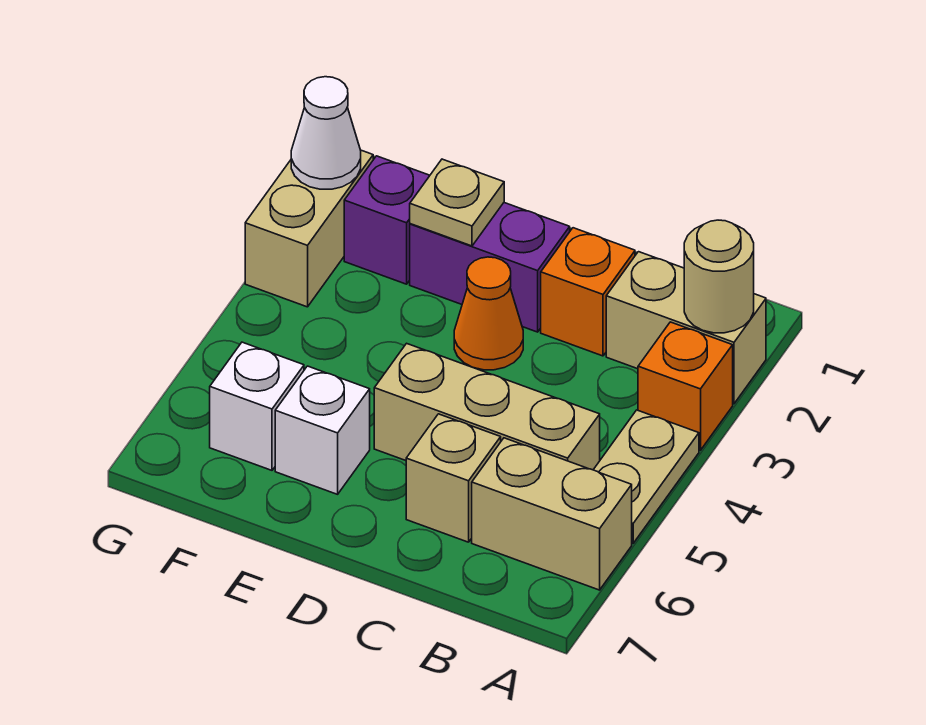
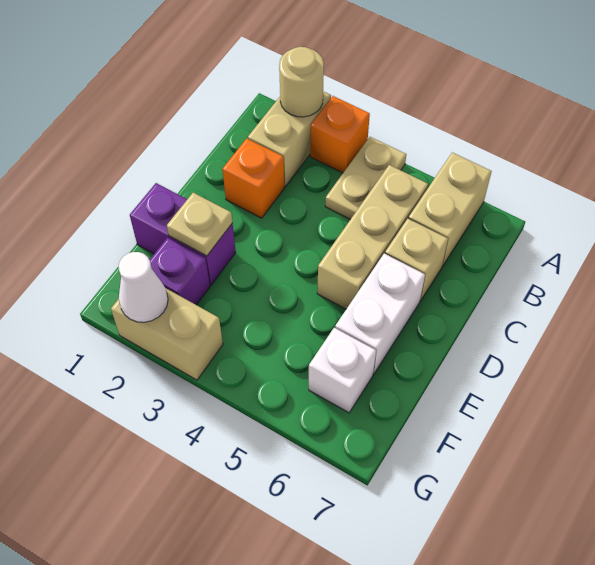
tan plate A4:A5 level 1 -> tan plate A4:B4 level 1
purple brick D2:E2 level 1 -> purple brick E1:E2 level 1
orange cone D3 level 1 -> none
white brick E6 level 1 -> white brick D6:E6 level 1

